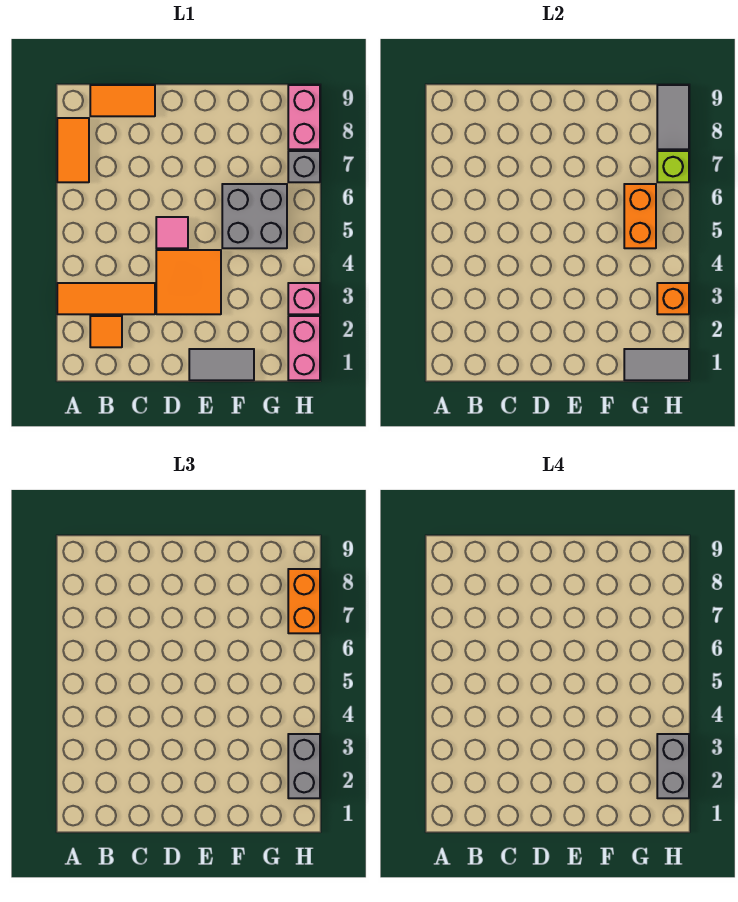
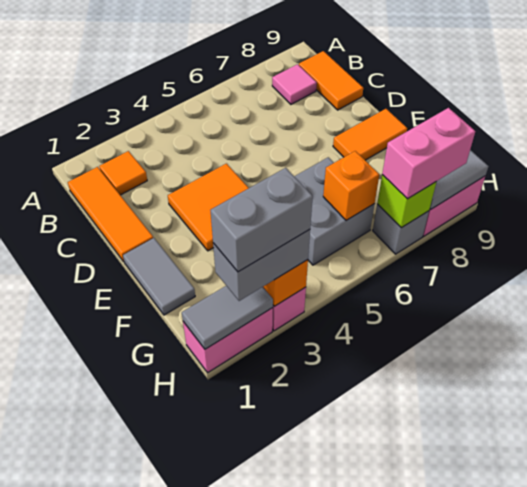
orange tile A3:C3 level 1 -> orange tile B1:D1 level 1
orange tile A7:A8 level 1 -> orange tile E8:E9 level 1
pink tile D5 level 1 -> pink tile B8 level 1
grey tile G1:H1 level 2 -> grey tile H1:H2 level 2
orange brick G5:G6 level 2 -> orange brick G6 level 2
orange brick H7:H8 level 3 -> pink brick H7:H8 level 3

